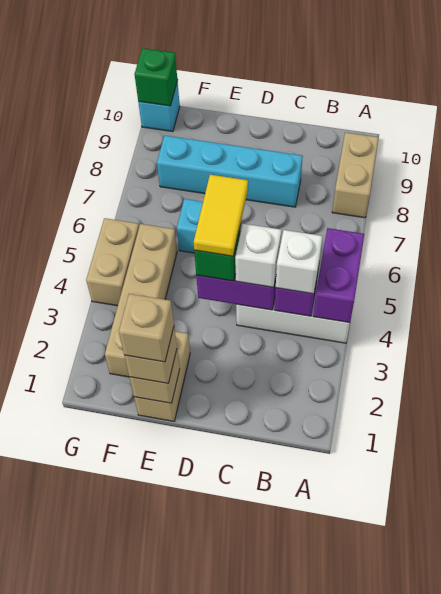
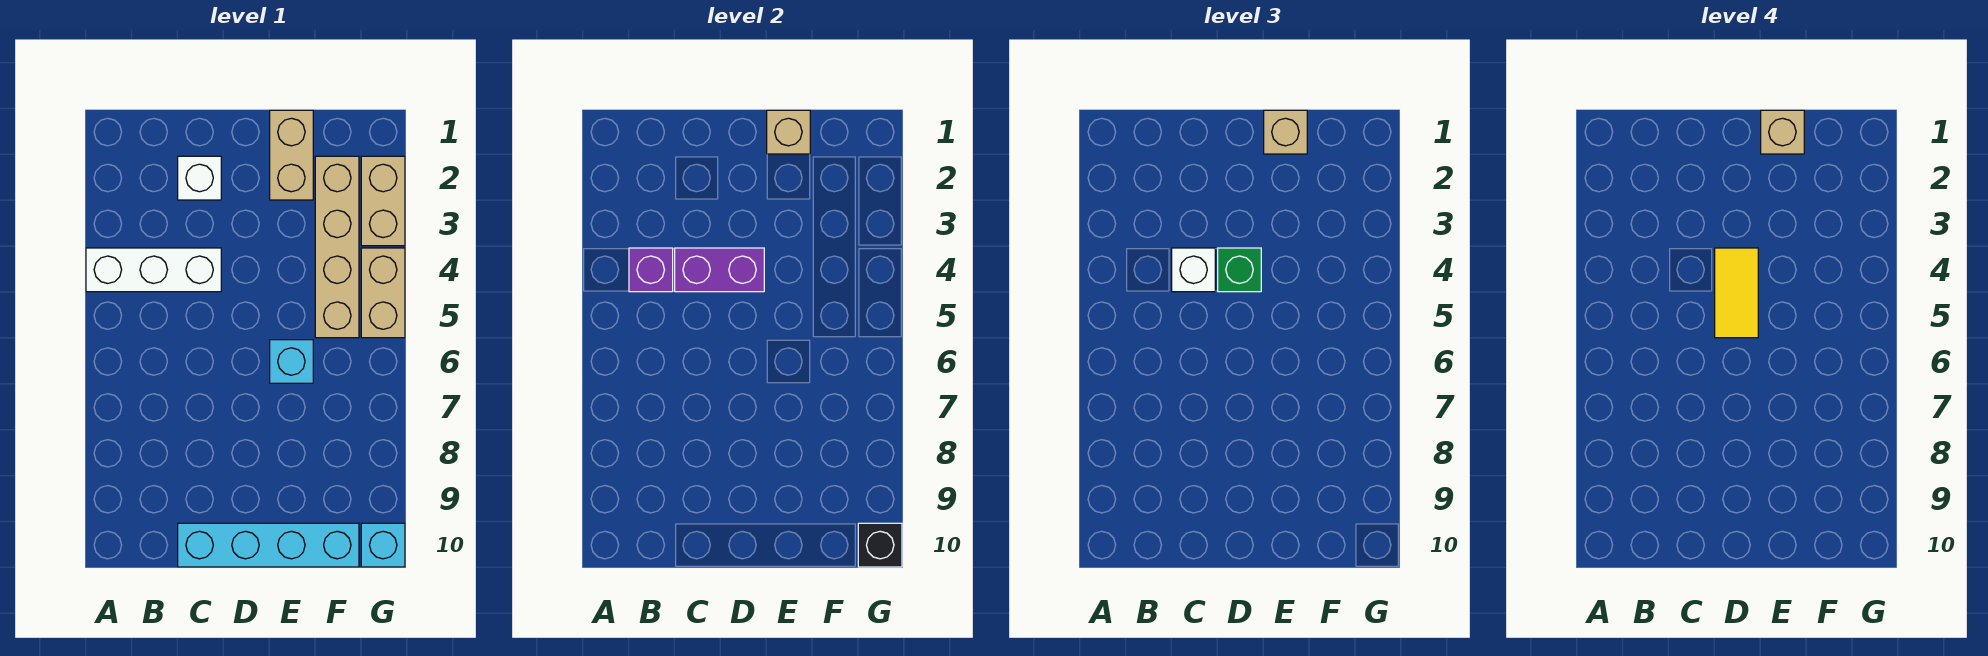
purple brick A4:A5 level 2 -> none
tan brick A8:A9 level 1 -> tan brick G2:G3 level 1
white brick B4 level 3 -> white brick C2 level 1
cyan brick C8:F8 level 1 -> cyan brick C10:F10 level 1
green brick G10 level 2 -> black brick G10 level 2

